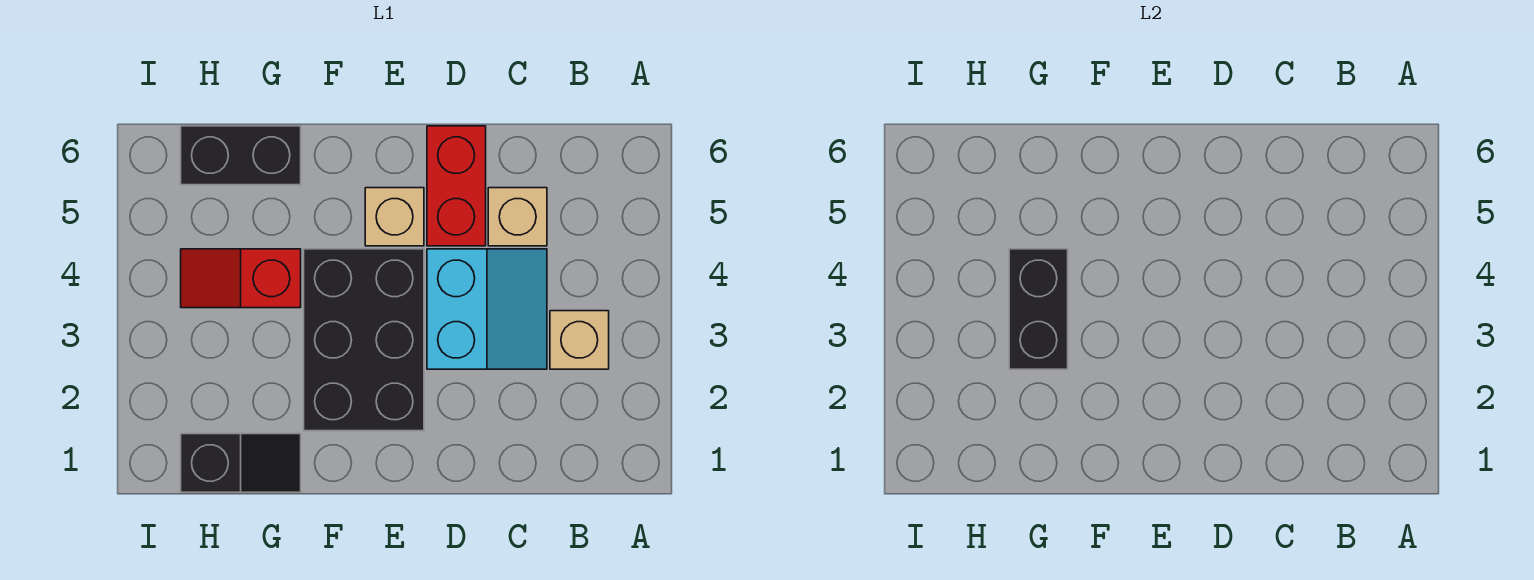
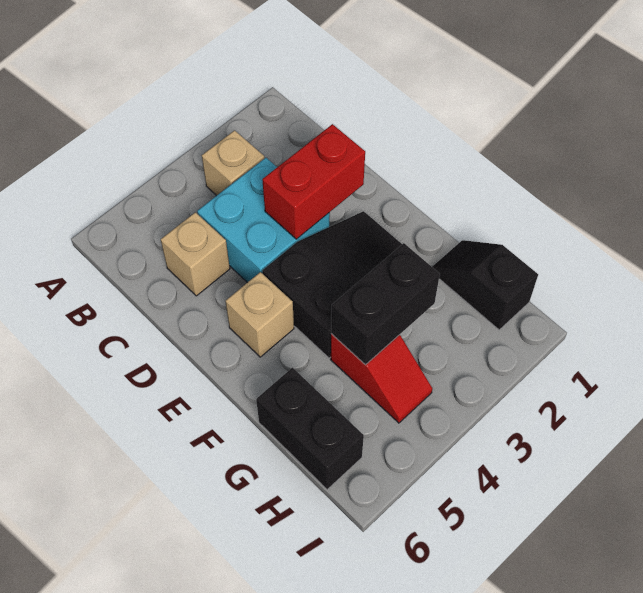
cyan slope C3:D4 level 1 top D -> cyan brick C3:D4 level 1
red brick D5:D6 level 1 -> red brick D2:D3 level 2
black brick E2:F4 level 1 -> black slope E2:F4 level 1 top 4

